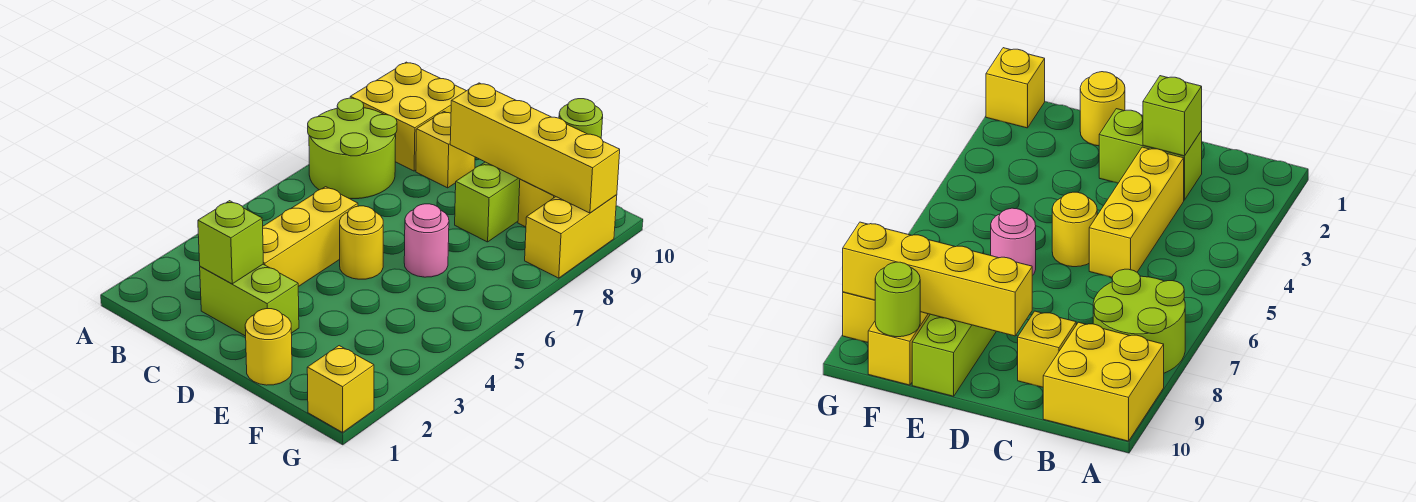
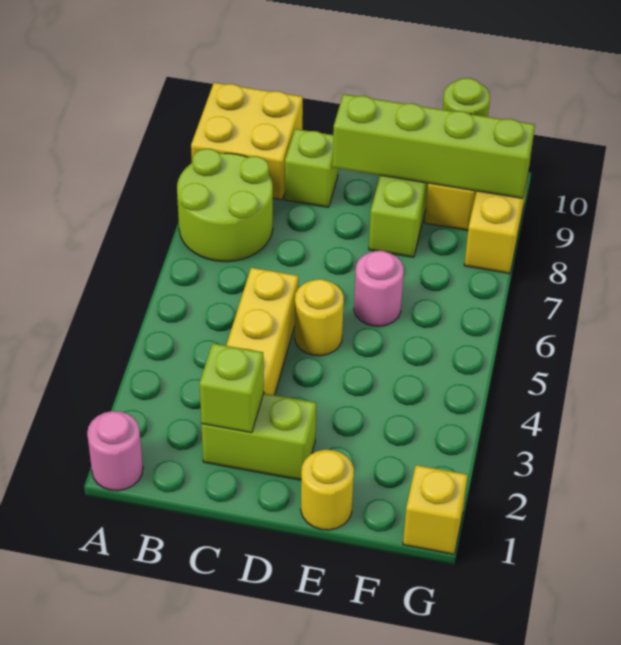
none -> pink round brick A1 level 1
yellow brick C9 level 1 -> lime brick C9 level 1
yellow brick D9:G9 level 2 -> lime brick D9:G9 level 2

